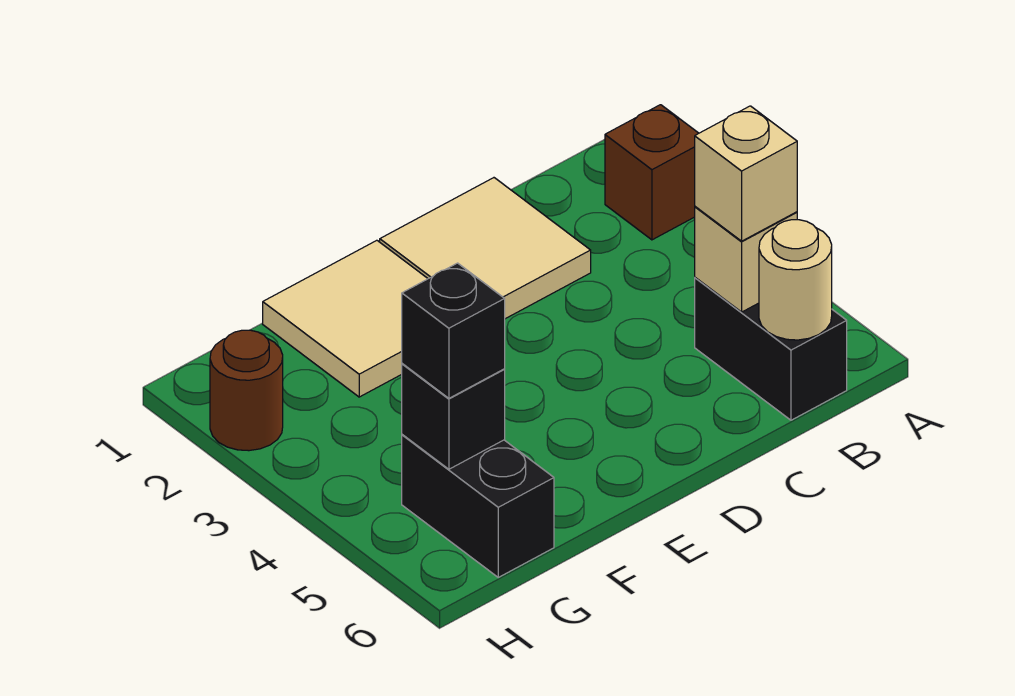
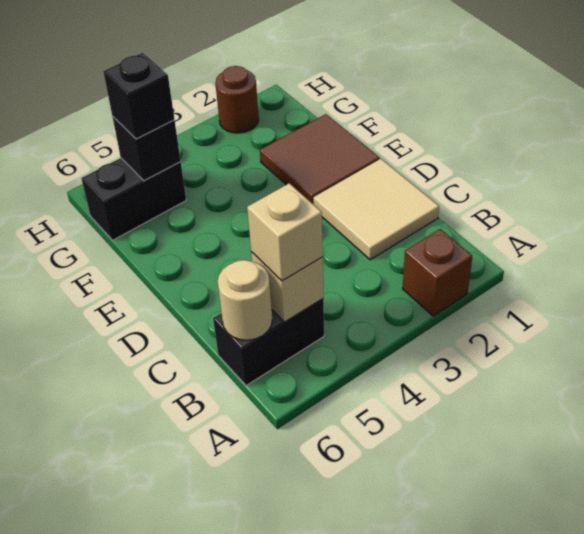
tan tile E1:F2 level 1 -> brown tile E1:F2 level 1

